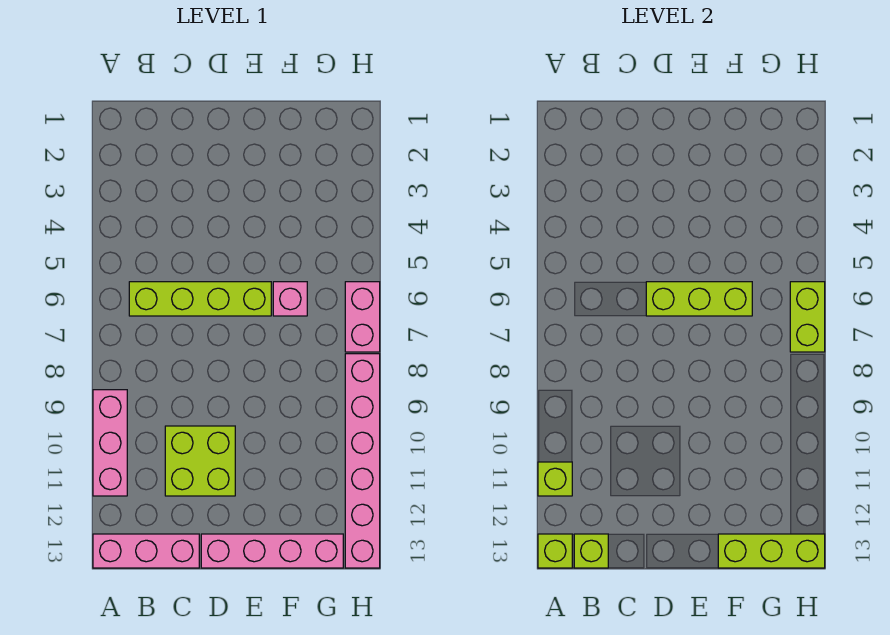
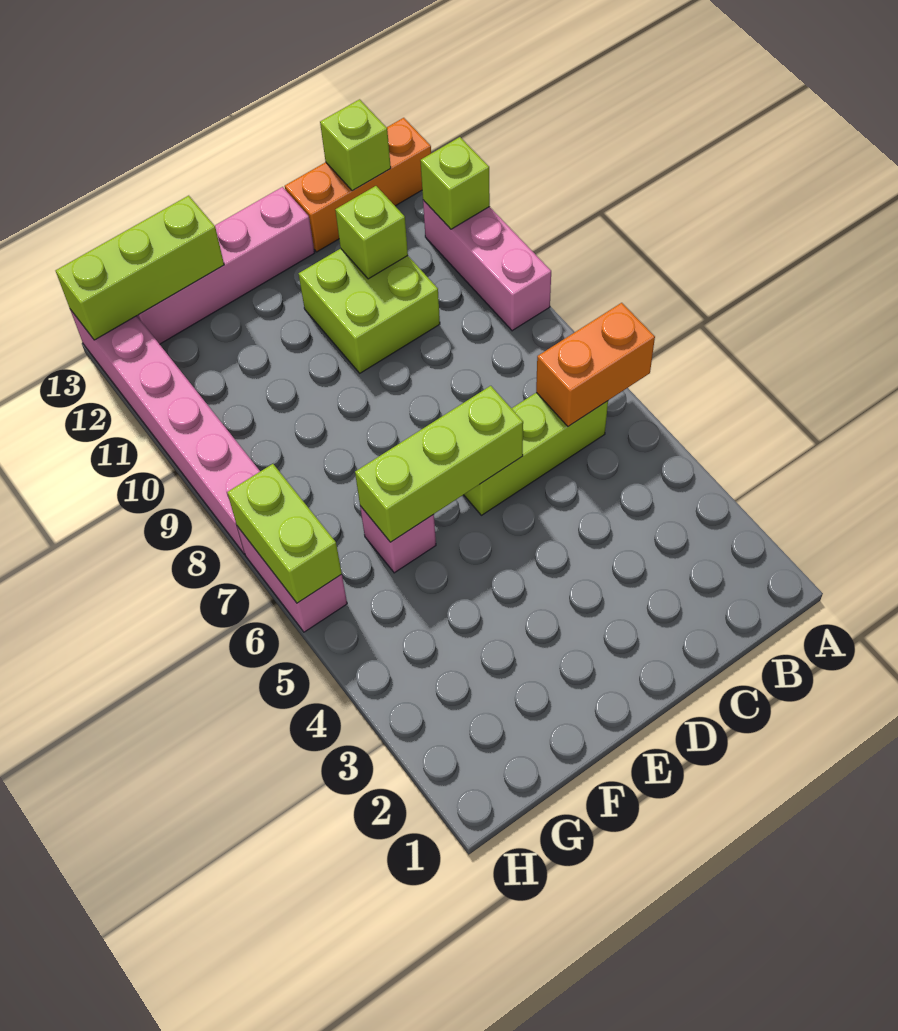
none -> orange brick A6:B6 level 2
pink brick A13:C13 level 1 -> orange brick A13:C13 level 1
lime brick A13 level 2 -> lime brick C11 level 2
lime brick B6:E6 level 1 -> lime brick B6:D6 level 1

